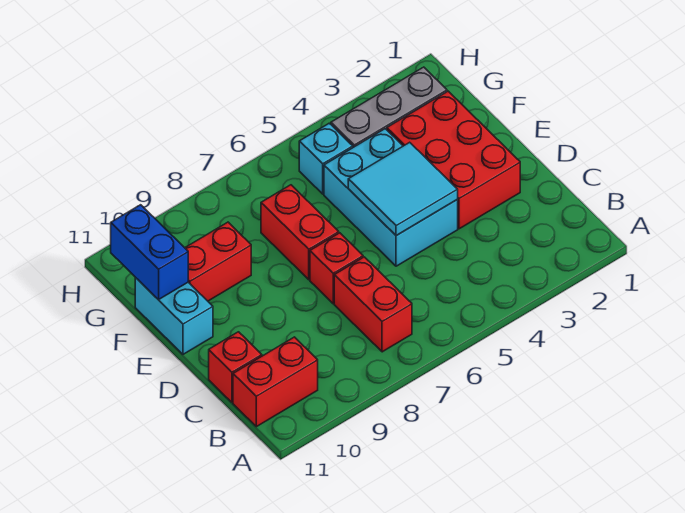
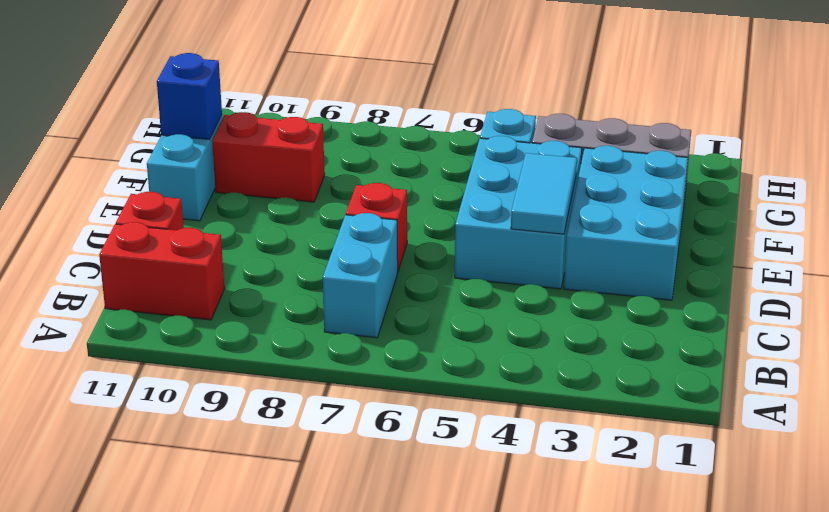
red brick B7:C7 level 1 -> cyan brick B7:C7 level 1
red brick D2:F3 level 1 -> cyan brick D2:F3 level 1
cyan tile D4:E5 level 2 -> cyan tile D4:E4 level 2
red brick E7:F7 level 1 -> none
blue brick F11:G11 level 2 -> blue brick F11 level 2

